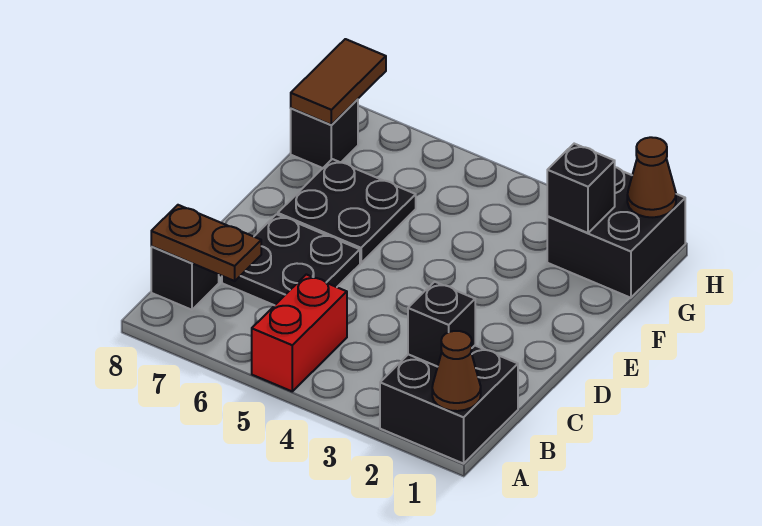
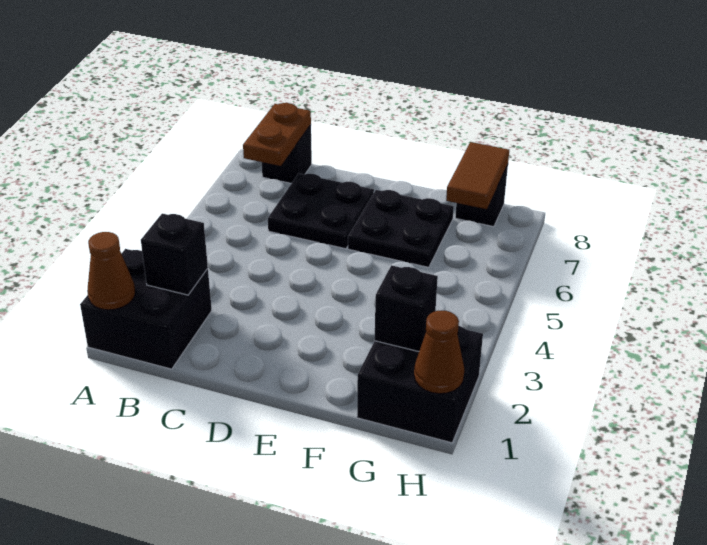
red brick A5:B5 level 1 -> none
brown tile G8:H8 level 2 -> brown tile G7:G8 level 2

